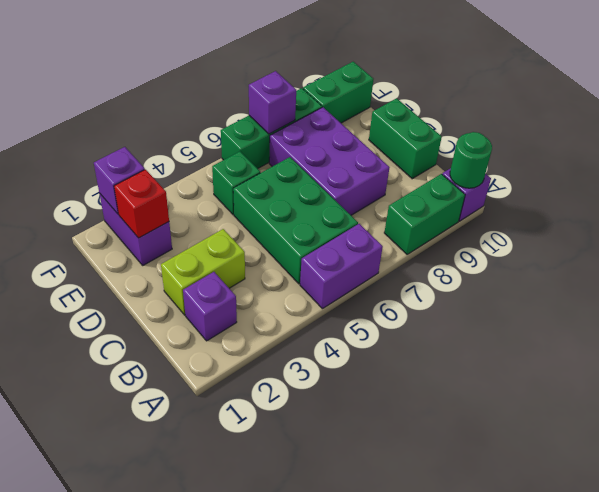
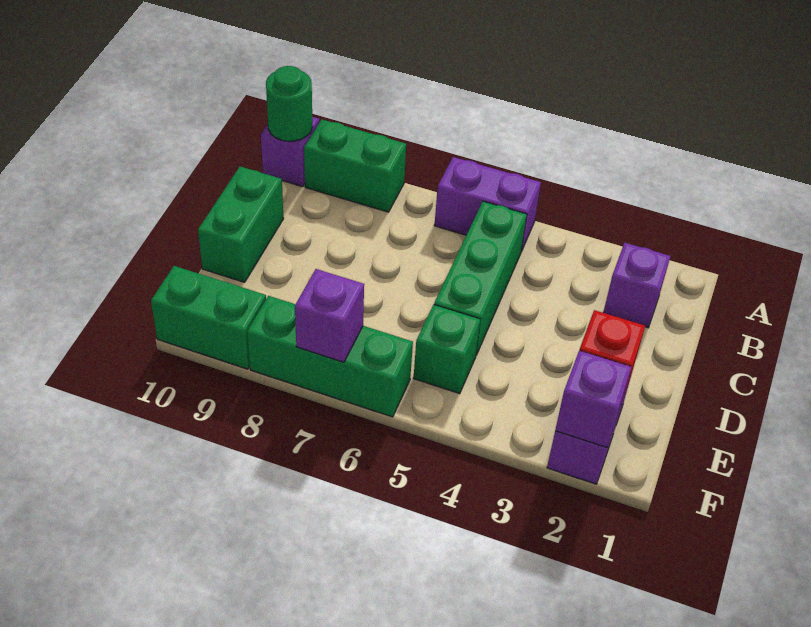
green brick B5:D6 level 1 -> green brick B5:D5 level 1
lime brick C2:C3 level 1 -> none
purple brick C7:E8 level 1 -> none

